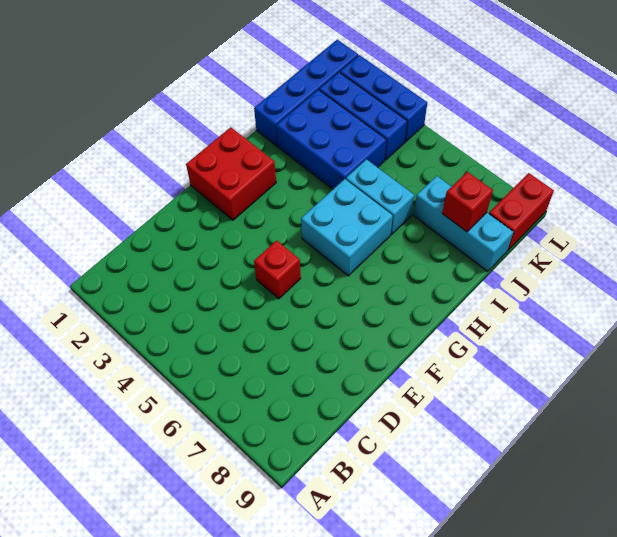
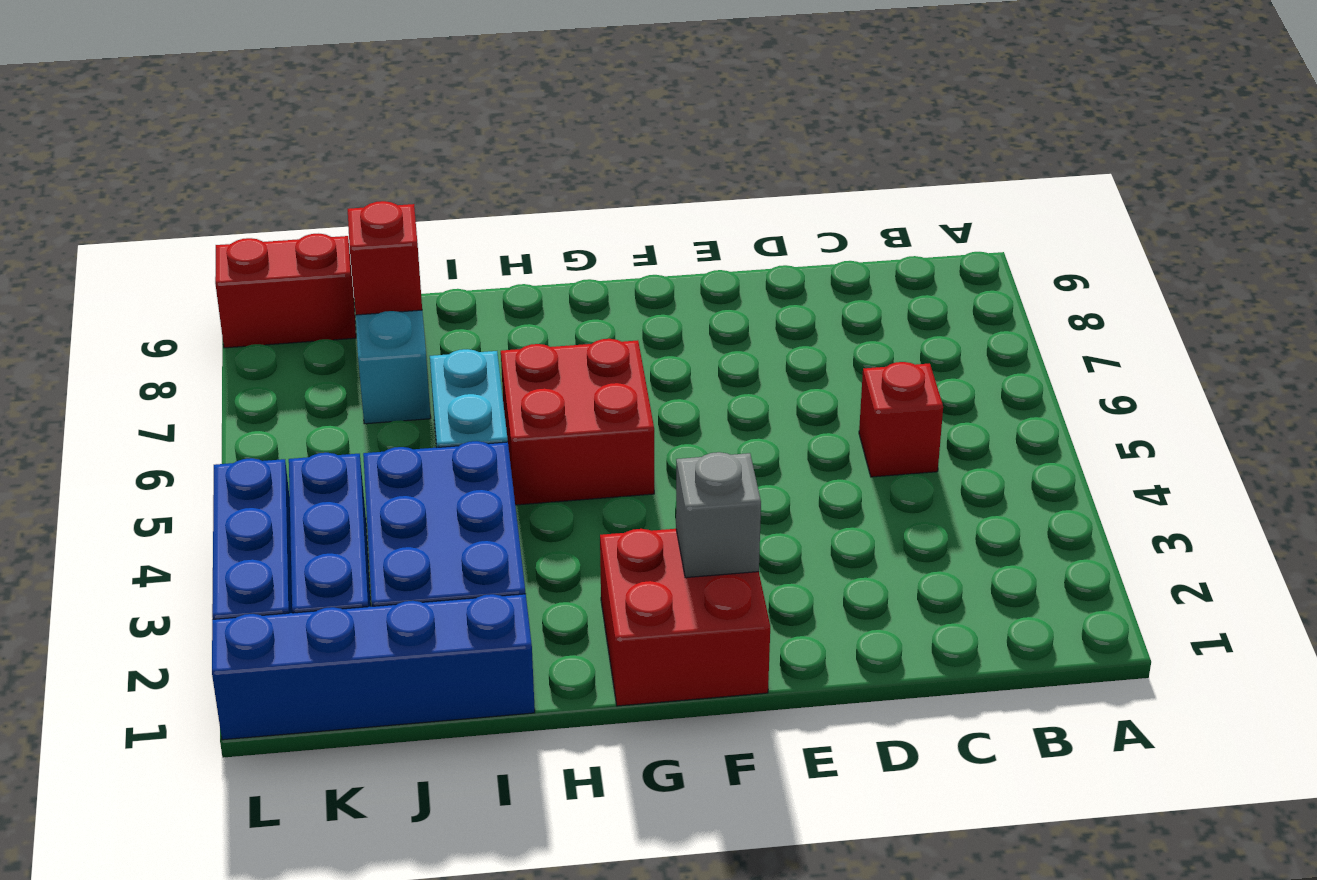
red brick E5 level 1 -> red brick C5 level 1
none -> grey brick F2 level 2
cyan brick G5:H6 level 1 -> red brick G5:H6 level 1

